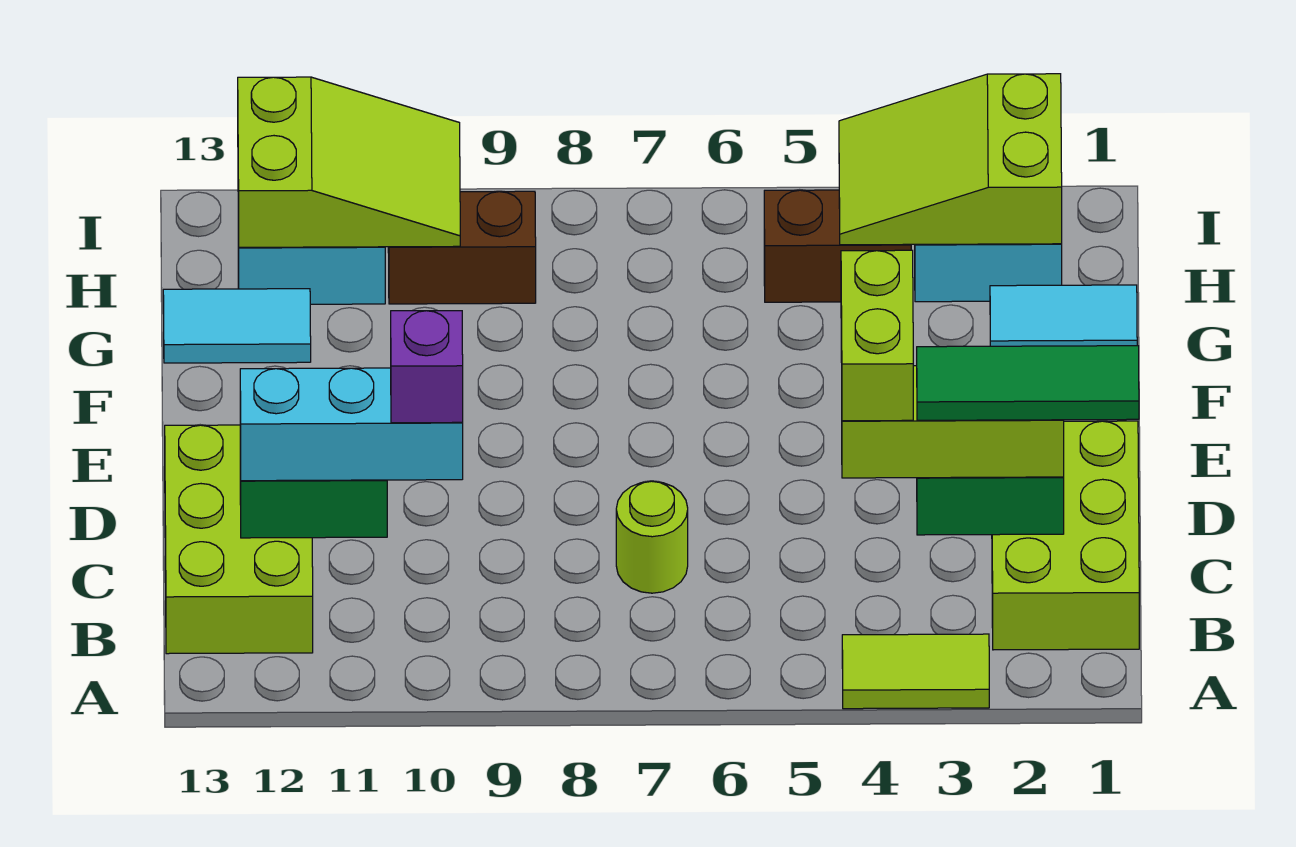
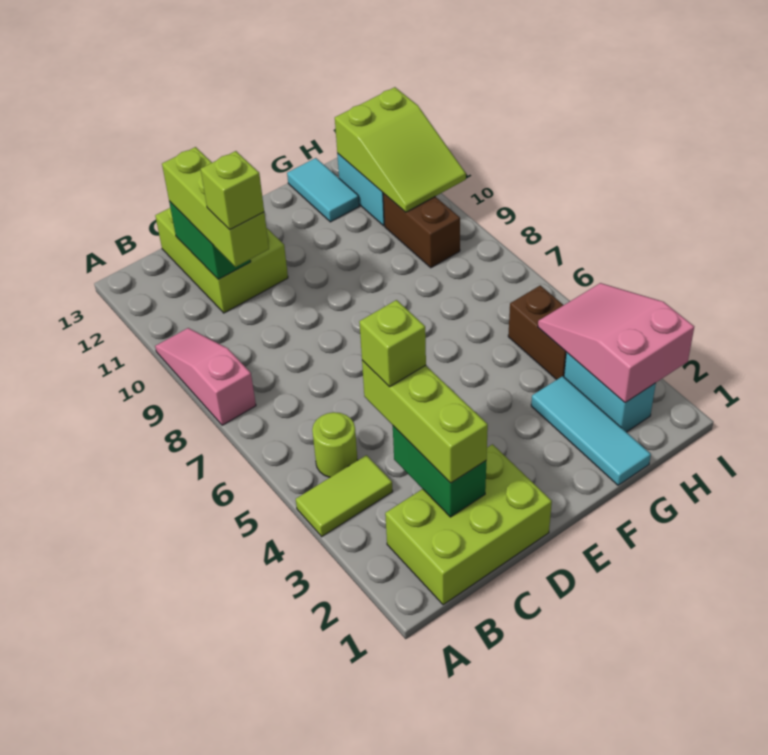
lime tile A3:A4 level 1 -> lime tile A4:B4 level 1
none -> pink slope A8:A10 level 1 top 8
lime brick B12:D13 level 1 -> lime brick C11:D13 level 1
green tile C1:C3 level 4 -> none
lime brick C4:D4 level 4 -> lime brick C4 level 4
lime round brick C7 level 1 -> lime round brick B5 level 1
cyan brick C10:C12 level 3 -> lime brick C10:C12 level 3
purple brick C10 level 4 -> lime brick C10 level 4
cyan tile G1:G2 level 1 -> cyan tile G1:G3 level 1
lime slope H2:I4 level 2 top 2 -> pink slope H2:I4 level 2 top 2

